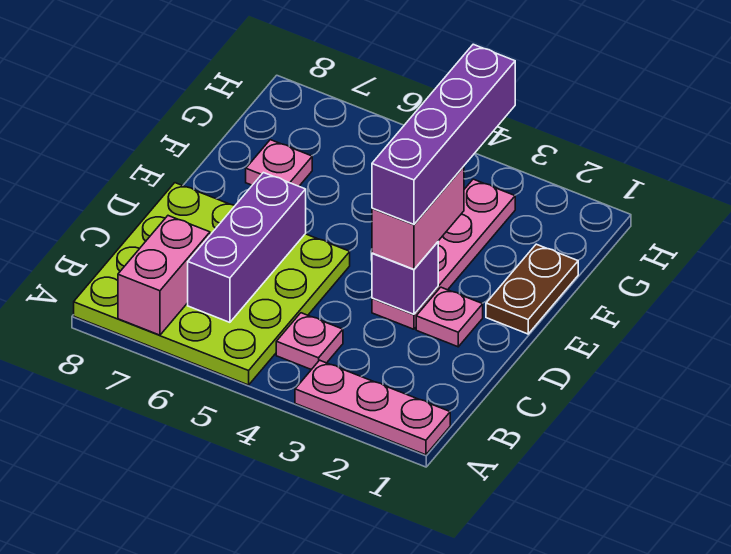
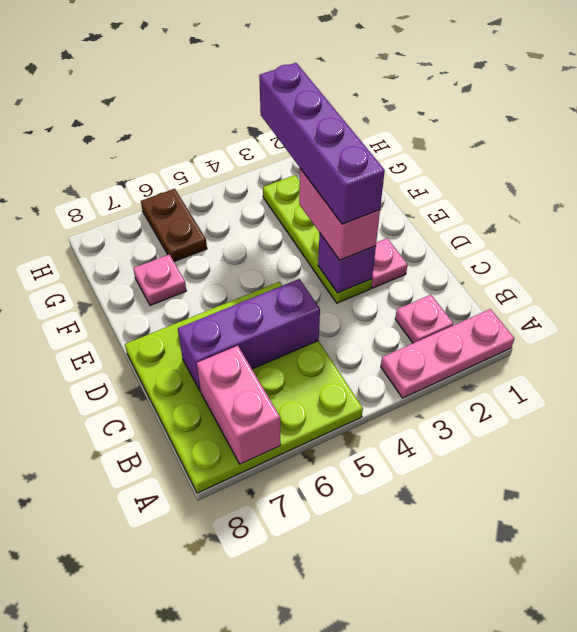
pink plate B4 level 1 -> pink plate B2 level 1
purple brick B6:D6 level 2 -> purple brick C5:C7 level 2
pink plate D3:G3 level 1 -> lime plate D3:G3 level 1
brown plate E1:F1 level 1 -> brown plate G6:H6 level 1

